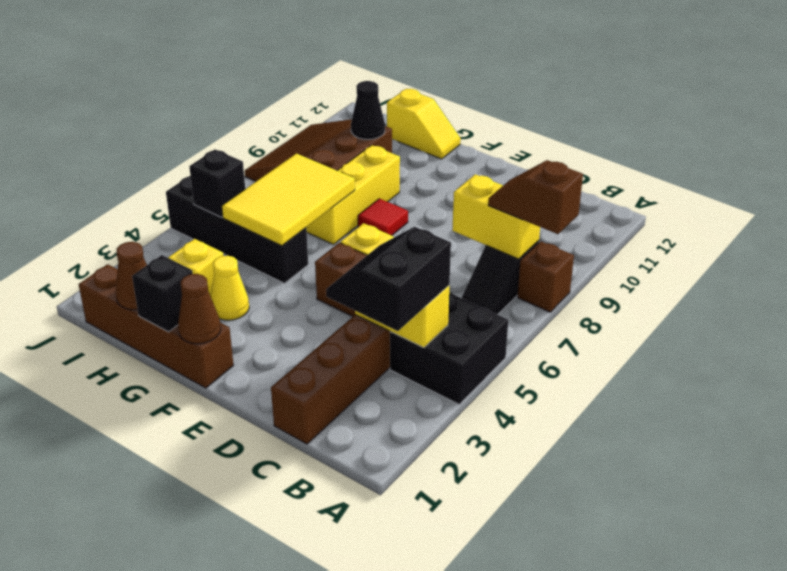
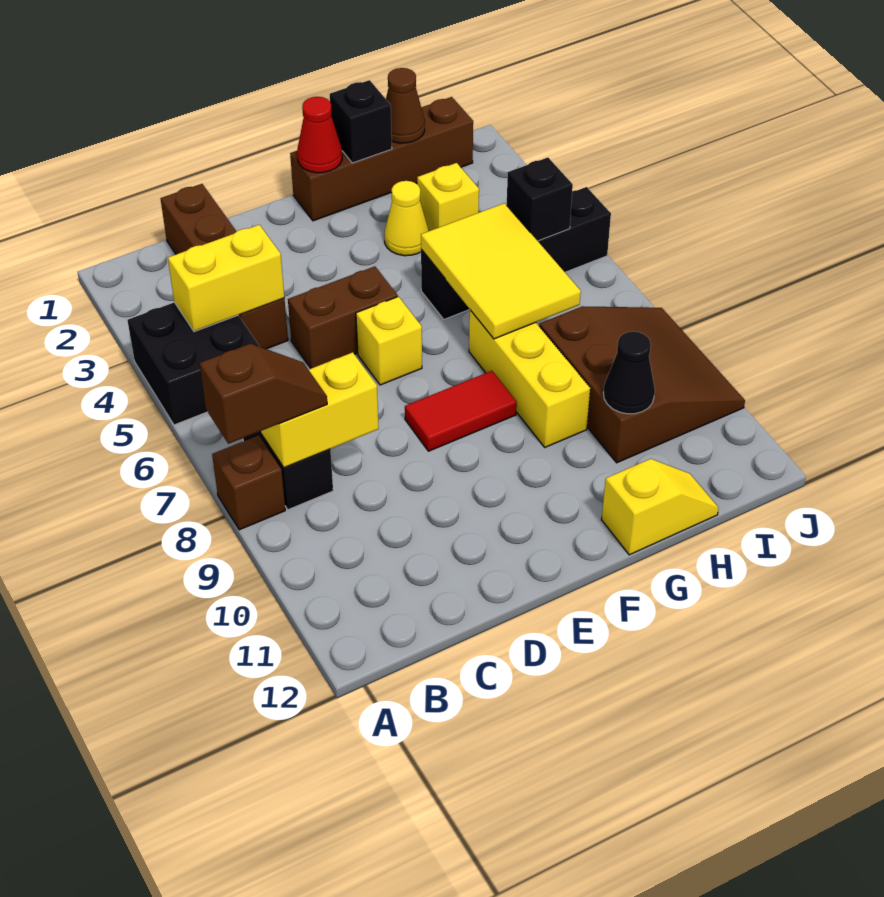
black slope B3:C4 level 3 top B -> none
brown cone F1 level 2 -> red cone F1 level 2
red tile F8 level 1 -> red tile E8:F8 level 1
yellow slope G12:H12 level 1 top H -> yellow slope G12:H12 level 1 top G

